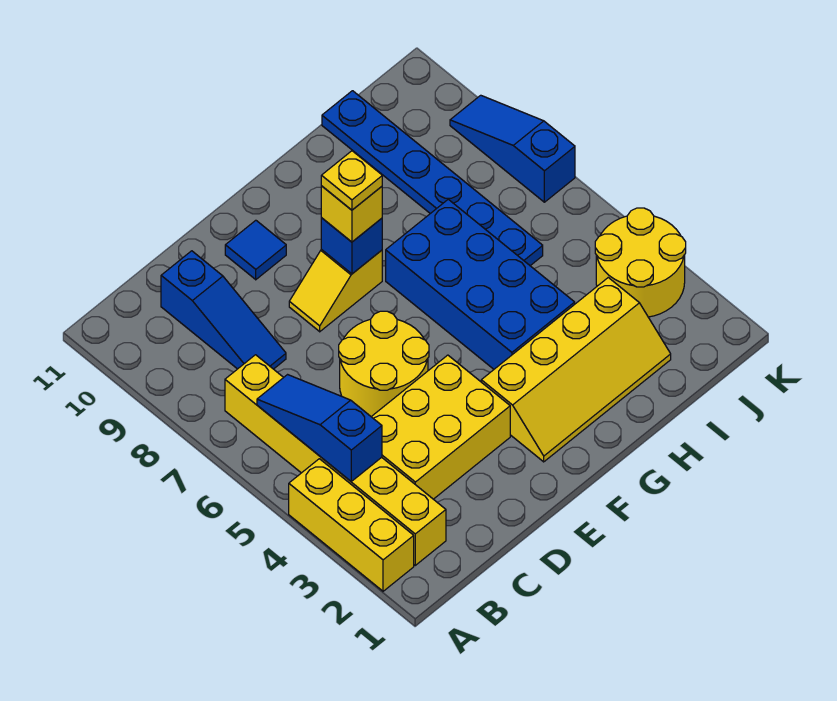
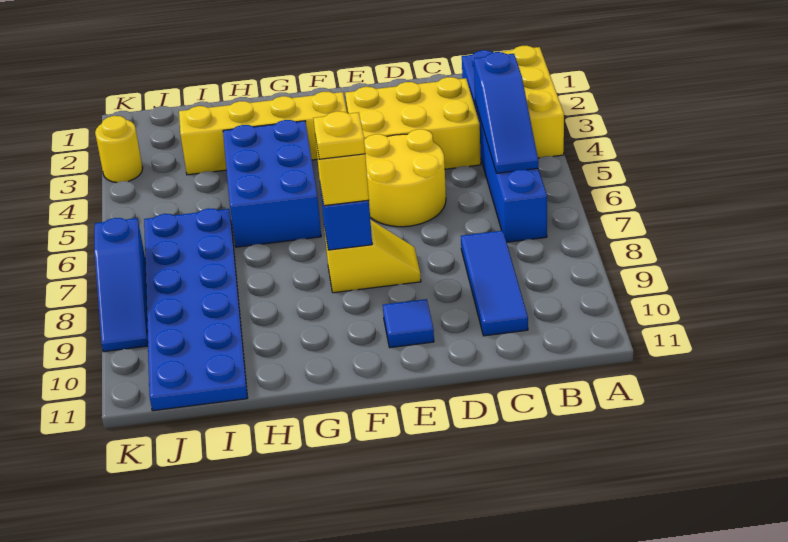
yellow brick B2:B7 level 1 -> blue brick B2:B7 level 1
blue slope C8:C10 level 1 top 10 -> blue tile C8:C10 level 1
blue brick G4:H7 level 1 -> blue brick G4:H6 level 1
blue plate I6:I11 level 1 -> blue plate I6:J11 level 1
yellow round brick J3:K4 level 1 -> yellow round brick K3 level 1

